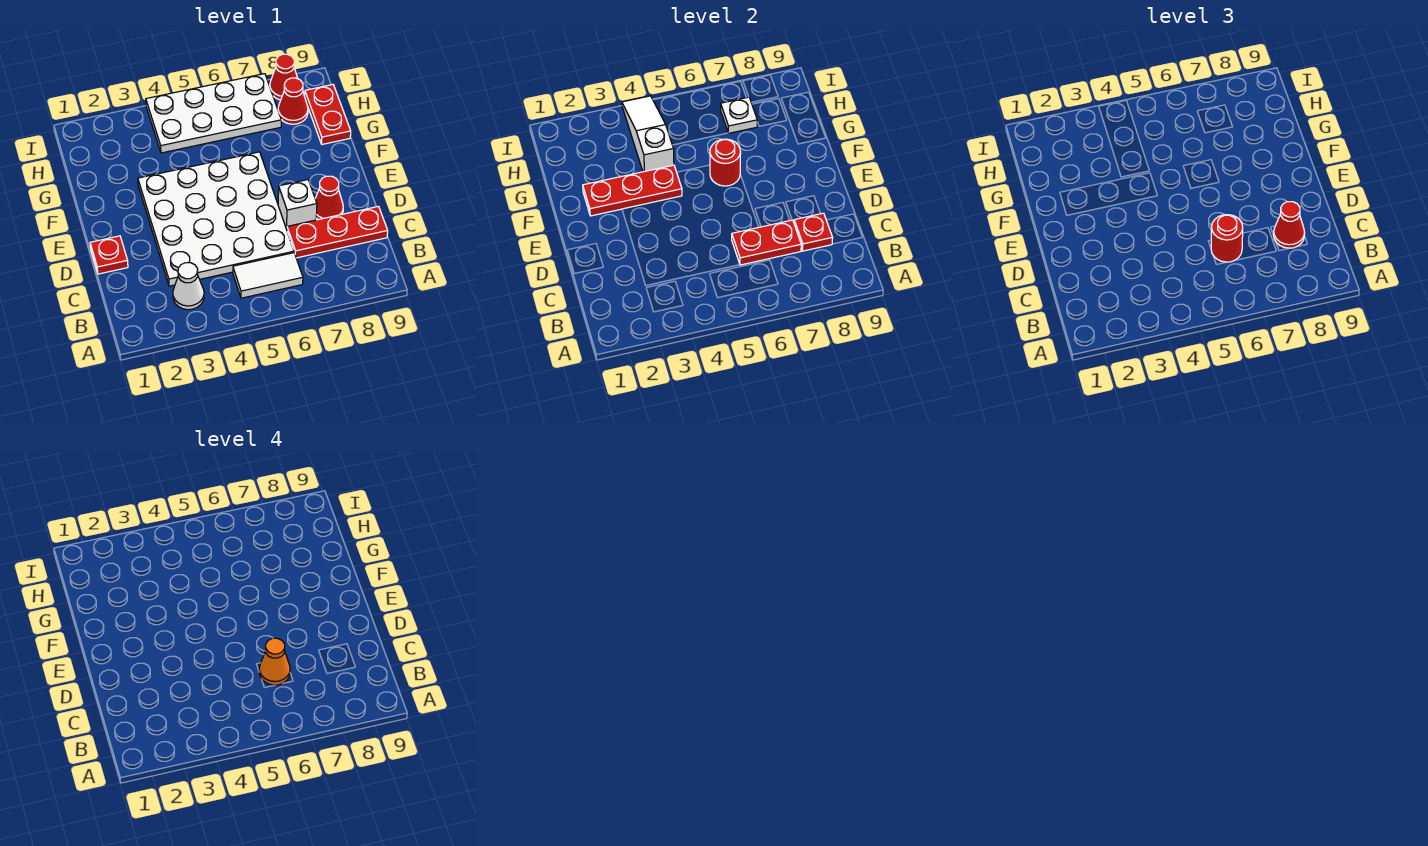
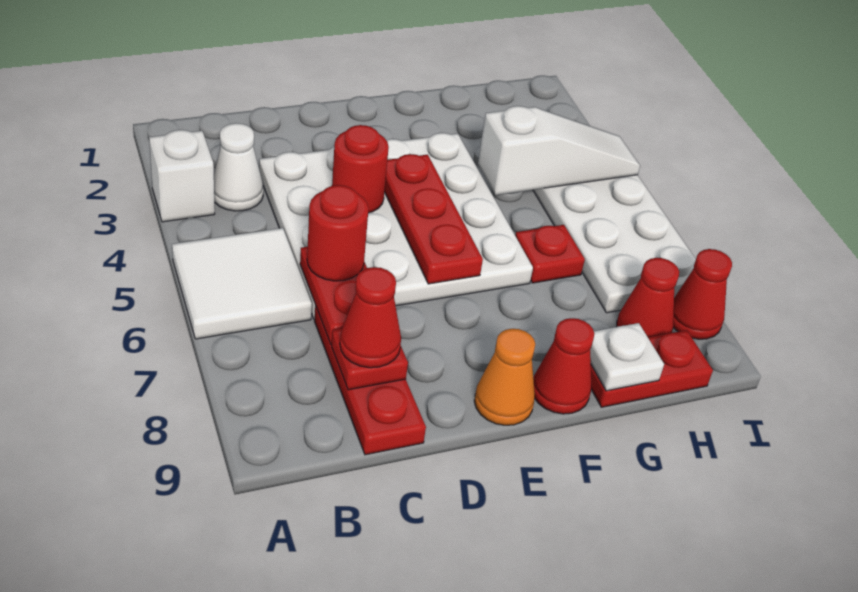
white tile B5:B6 level 1 -> white tile A5:B6 level 1
orange cone C6 level 4 -> orange cone E9 level 1
red plate D1 level 1 -> red plate G6 level 1
white brick D7 level 1 -> white brick A3 level 1
red cone D8 level 1 -> red cone F9 level 1
red plate F2:F4 level 2 -> red plate E4:E6 level 2
red round brick F6 level 2 -> red round brick D4 level 2
white plate H7 level 2 -> white plate G9 level 2

